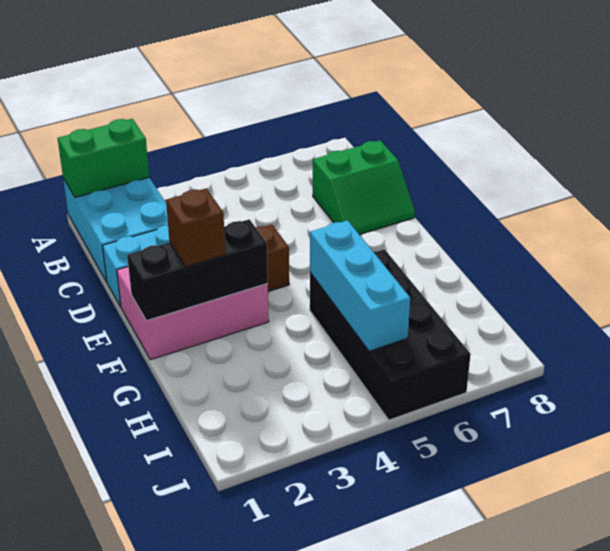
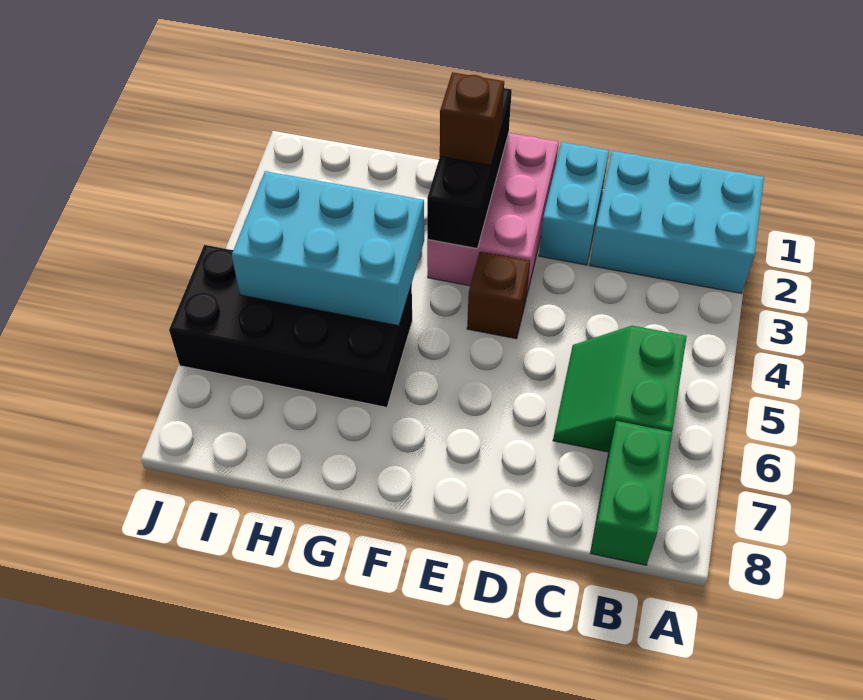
green brick A1:A2 level 2 -> green brick B7:B8 level 1
green slope C7:D8 level 1 top C -> green slope B5:C6 level 1 top B
cyan brick G5:I5 level 2 -> cyan brick G4:I5 level 2

